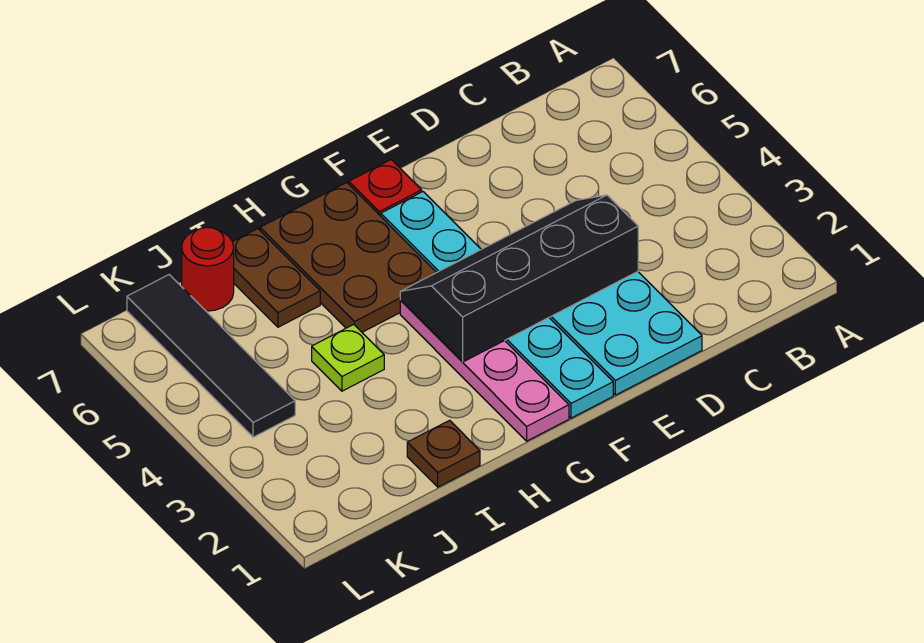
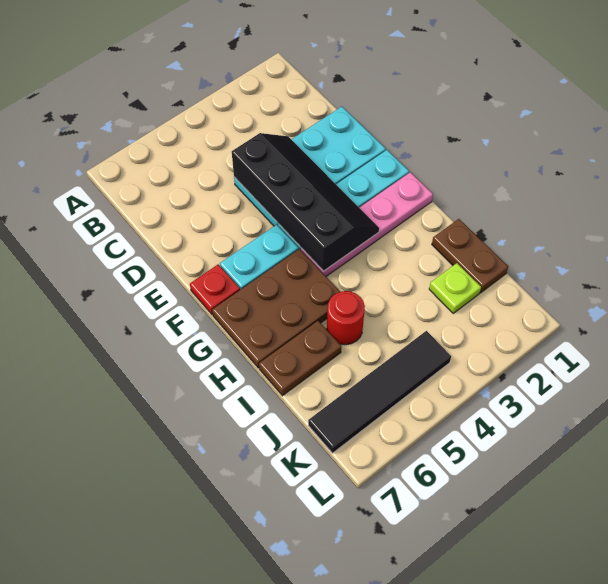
black slope D3:G4 level 2 top 3 -> black slope D3:G4 level 2 top 4
brown plate I1 level 1 -> brown plate I1:J1 level 1
lime plate I4 level 1 -> lime plate J2 level 1
red round brick J7 level 1 -> red round brick I5 level 1

